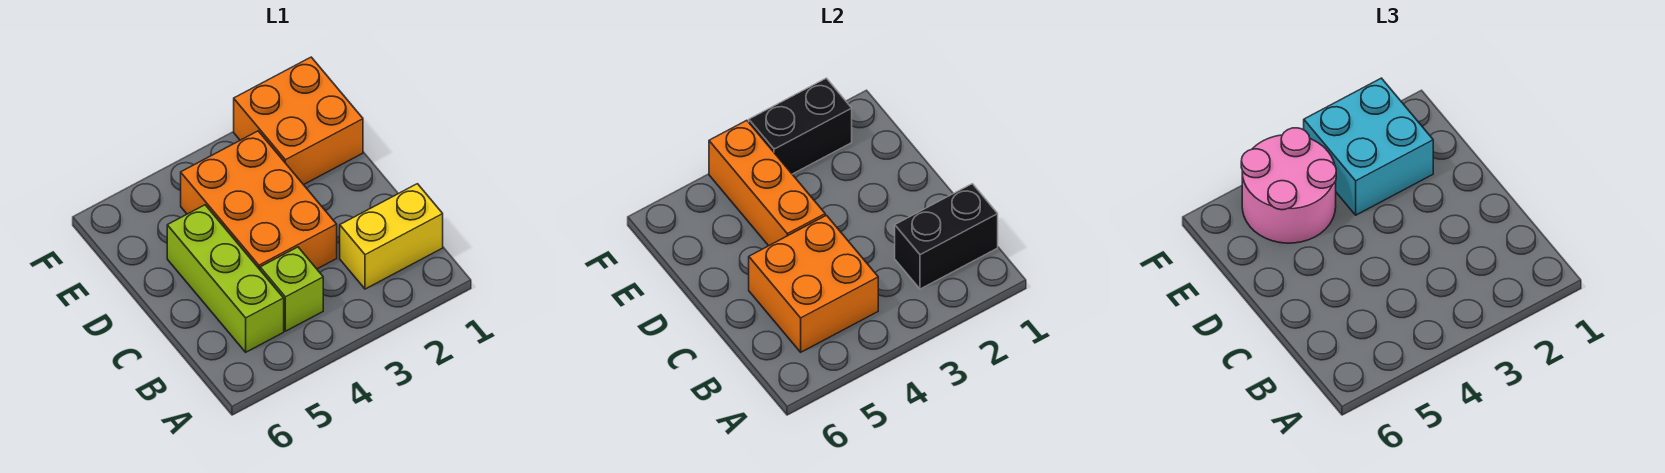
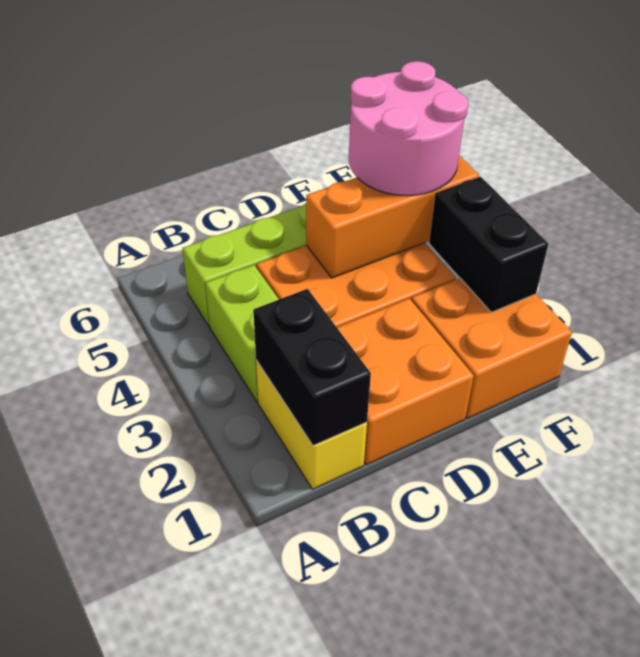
lime brick B4 level 1 -> lime brick B3:B4 level 1
orange brick B4:C5 level 2 -> orange brick C1:D2 level 1
cyan brick E2:F3 level 3 -> none

